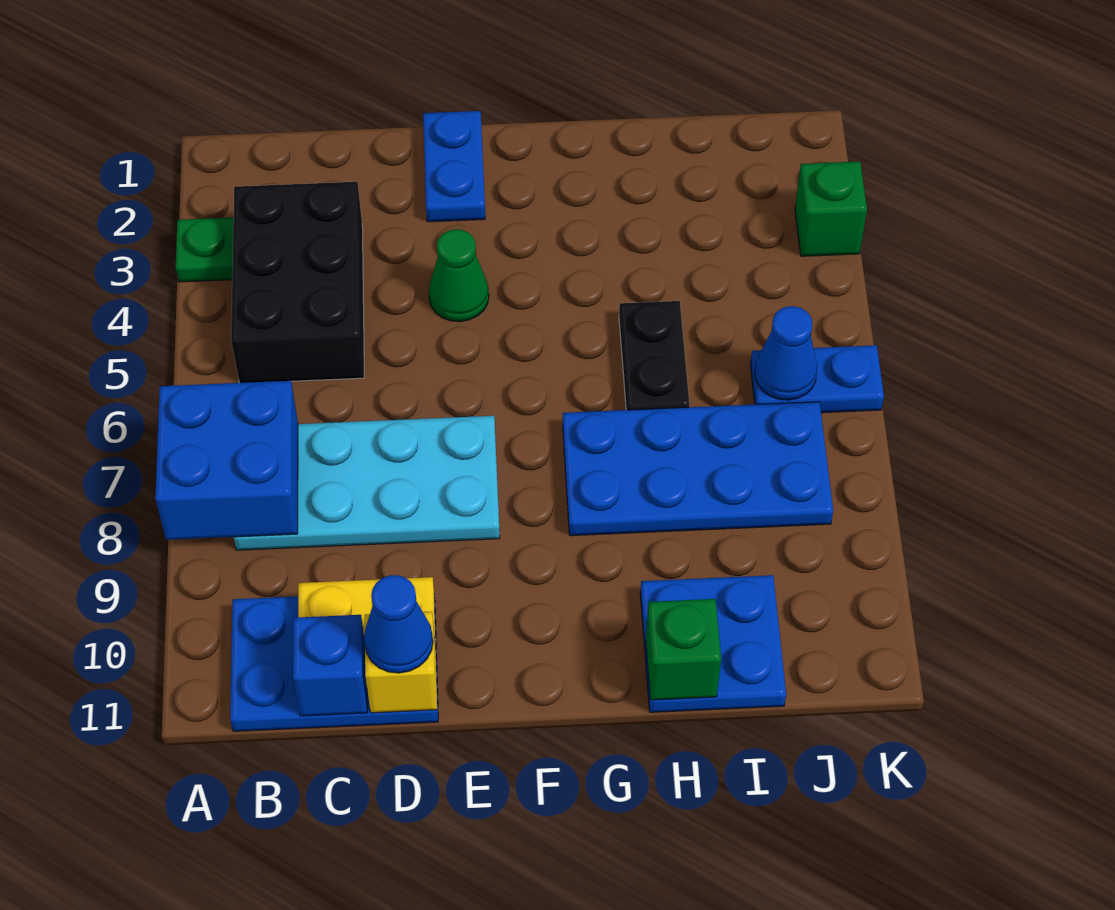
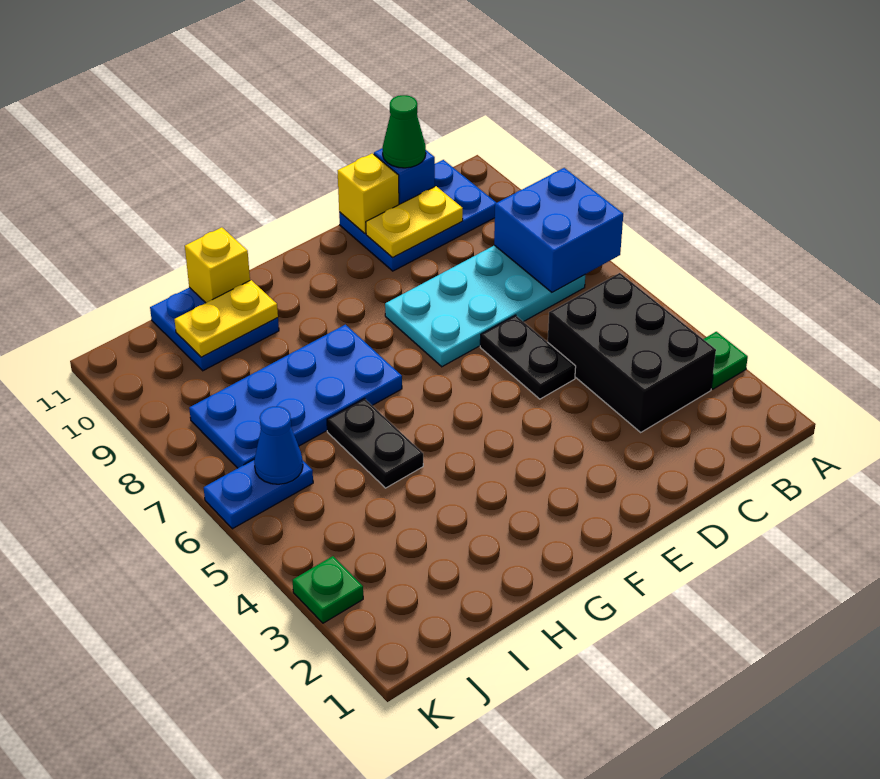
none -> black plate D5:D6 level 1
blue cone D11 level 3 -> none
blue plate E1:E2 level 1 -> none
green cone E4 level 1 -> green cone C11 level 3
none -> yellow plate H10:I10 level 2
green brick H11 level 2 -> yellow brick H11 level 2
green brick K3 level 1 -> green plate K3 level 1

